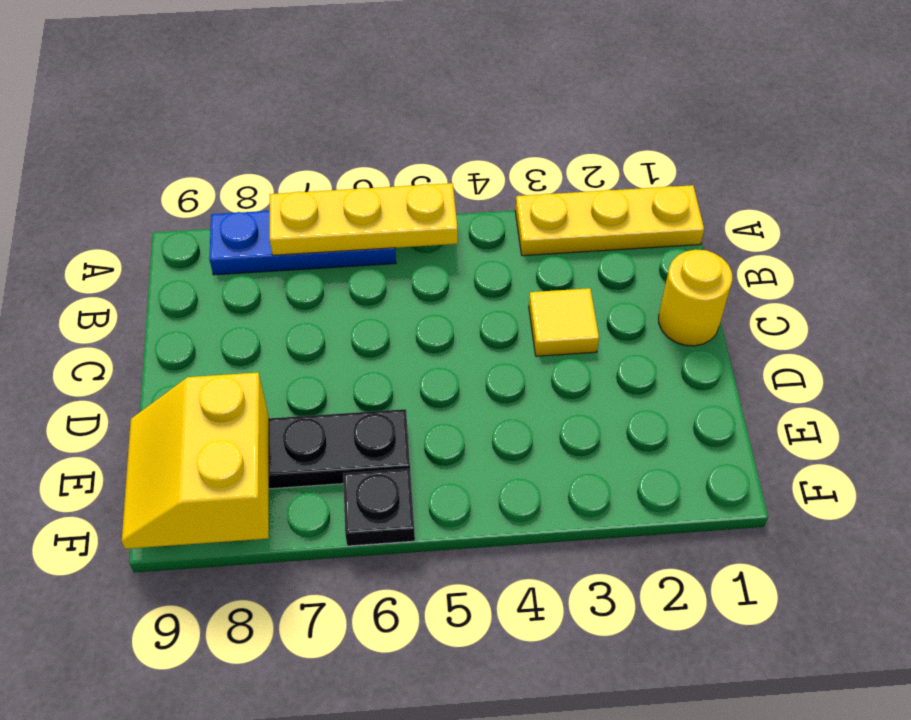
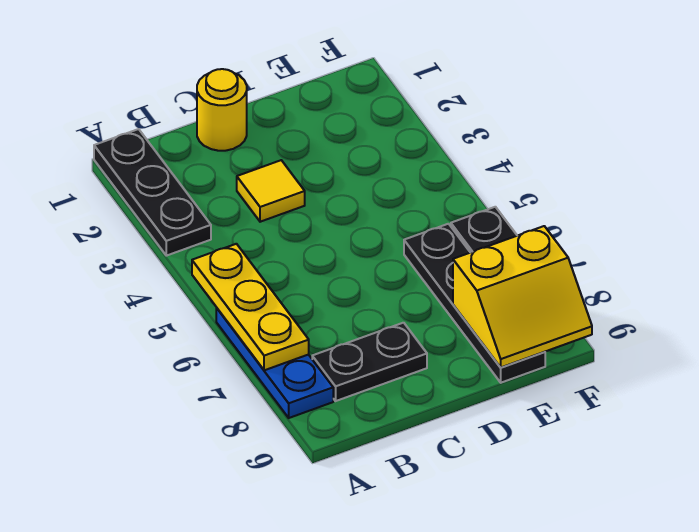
yellow plate A1:A3 level 1 -> black plate A1:A3 level 1
none -> black plate B8:C8 level 1

